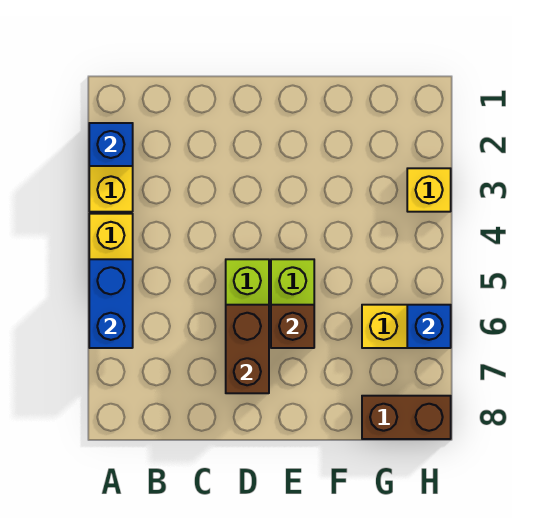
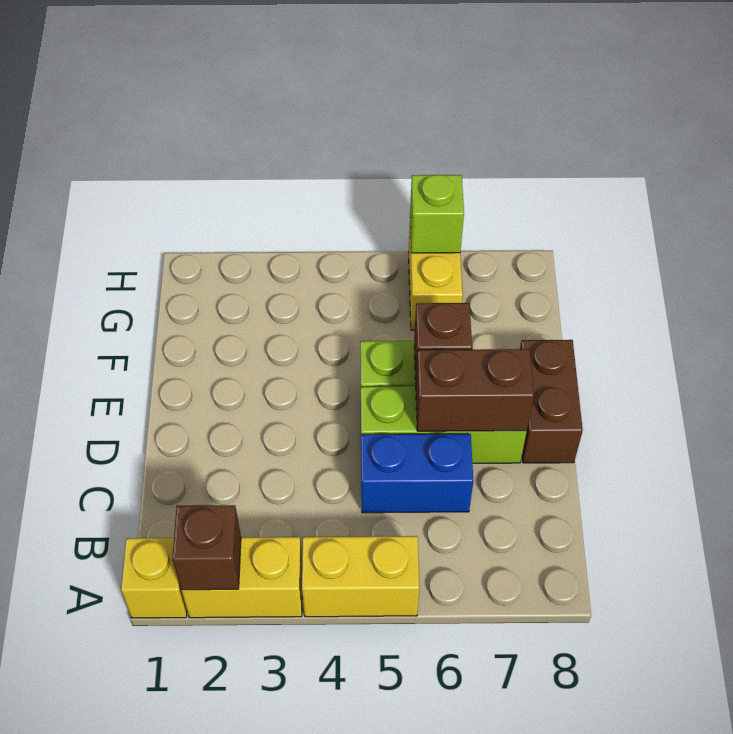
blue brick A2 level 2 -> brown brick A2 level 2
blue brick A5:A6 level 2 -> blue brick C5:C6 level 1
brown brick G8:H8 level 1 -> brown brick D8:E8 level 1
yellow brick H3 level 1 -> yellow brick A1 level 1
blue brick H6 level 2 -> lime brick H6 level 2

